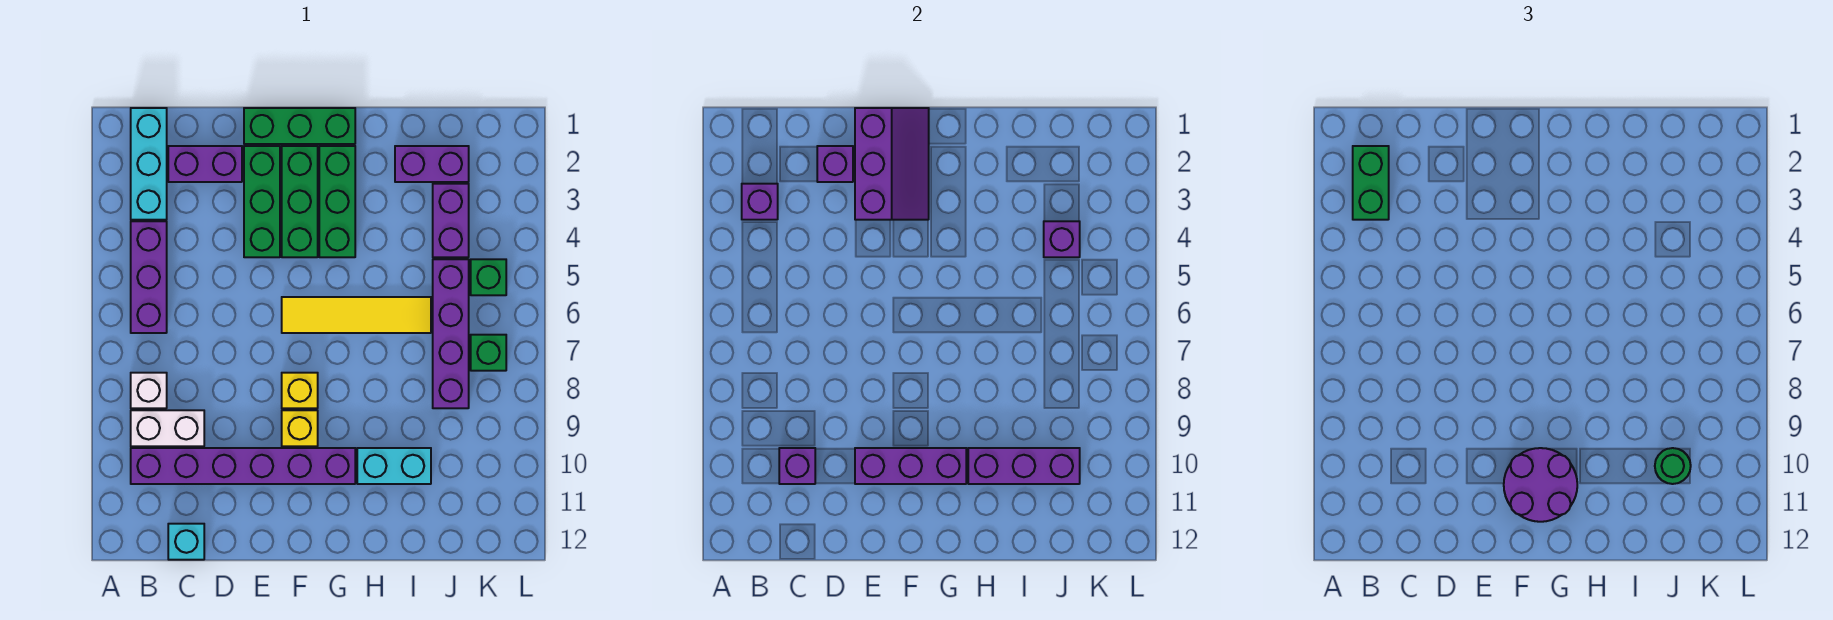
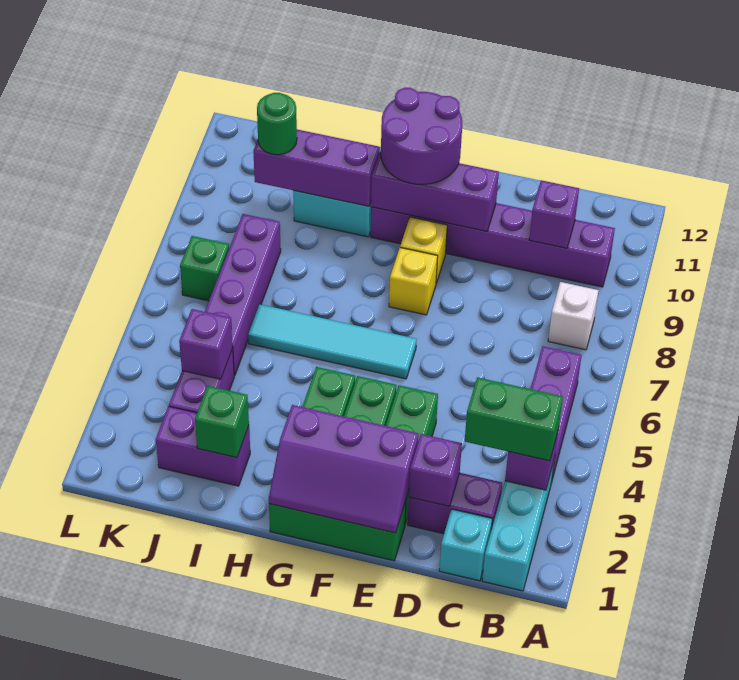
green brick B2:B3 level 3 -> green brick B3:C3 level 3
white brick B9:C9 level 1 -> none
cyan brick C12 level 1 -> cyan brick C1 level 1
purple slope E1:F3 level 2 top E -> purple slope E1:G2 level 2 top 2
yellow tile F6:I6 level 1 -> cyan tile F6:I6 level 1
green brick K5 level 1 -> green brick I2 level 2

